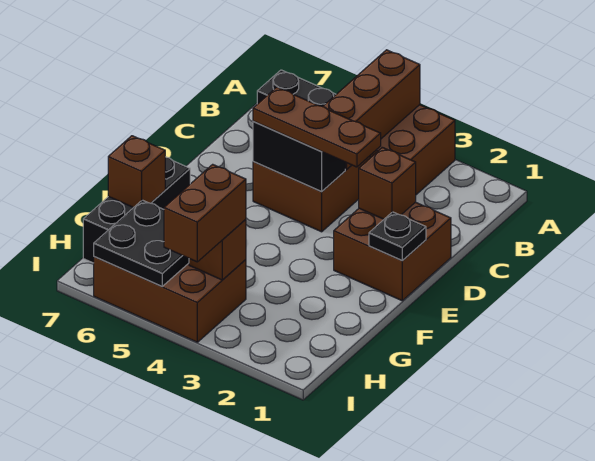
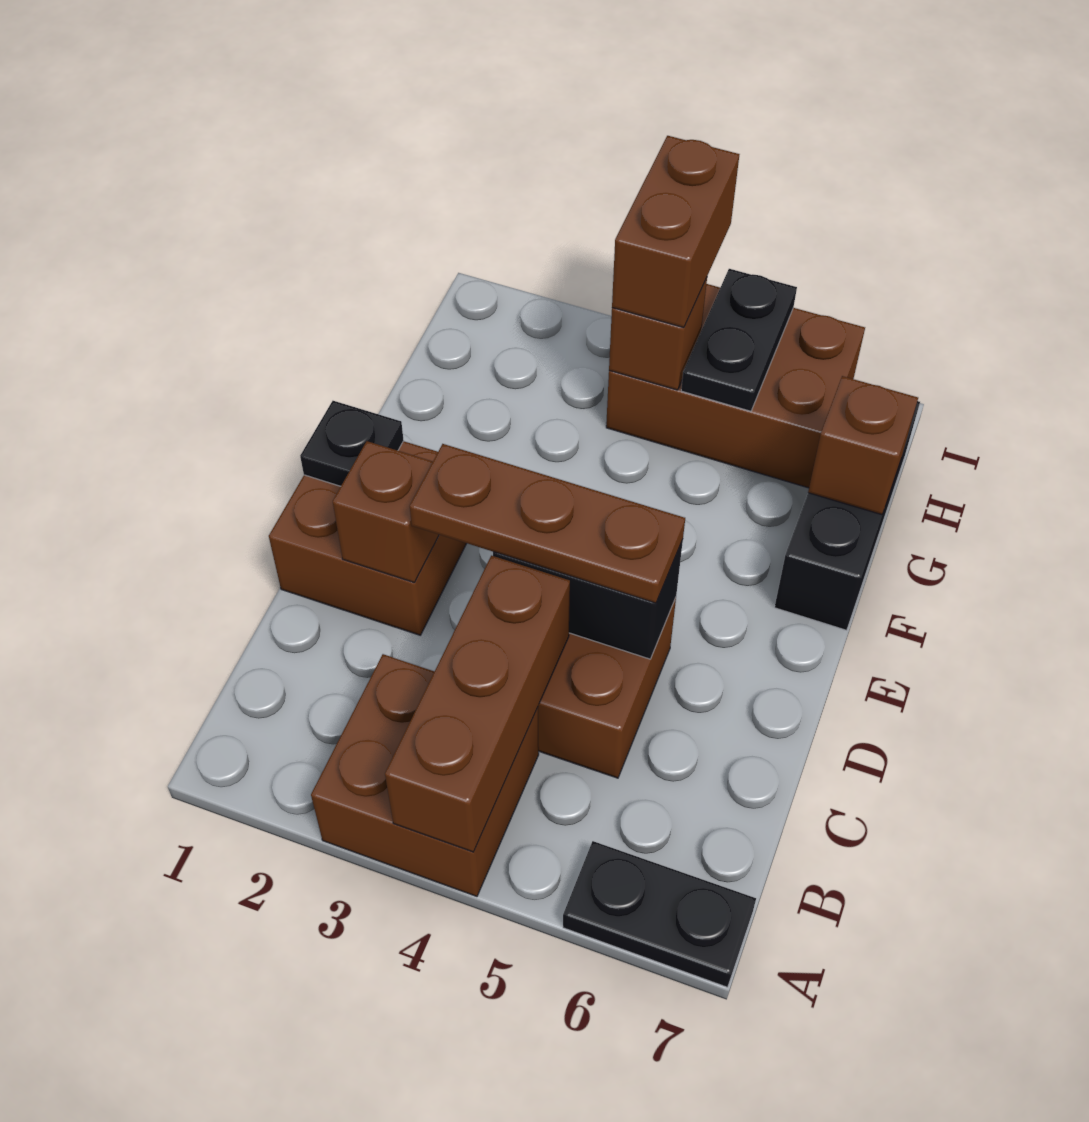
black plate H5:I6 level 2 -> black plate H5:I5 level 2

